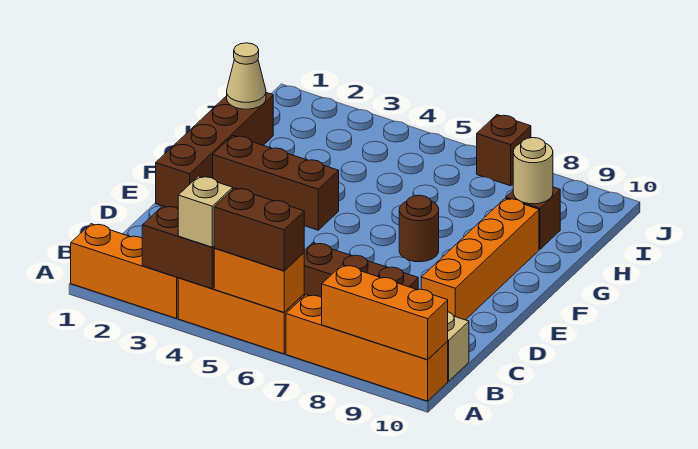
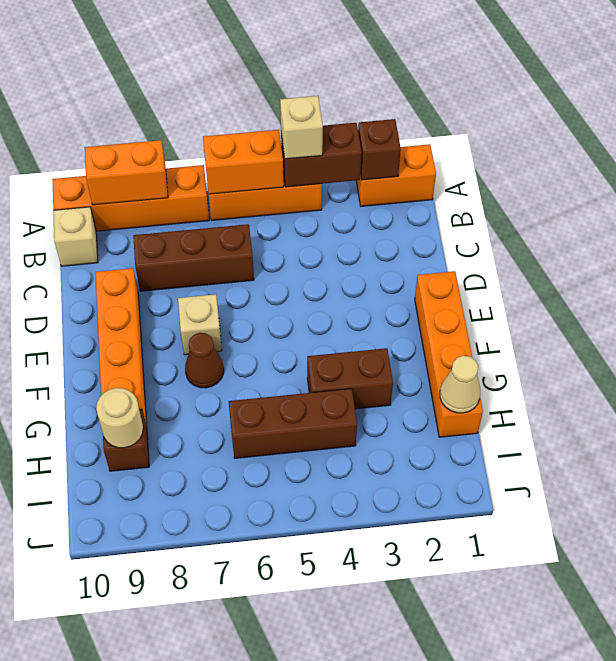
orange brick A1:A3 level 1 -> orange brick A1:A2 level 1
brown brick A5:A6 level 3 -> brown brick G3:G4 level 1
orange brick A8:A10 level 2 -> orange brick A8:A9 level 2
brown brick E1:H1 level 1 -> orange brick E1:H1 level 1
none -> tan brick E7 level 1
brown brick F2:F4 level 1 -> brown brick H4:H6 level 1
brown round brick F7 level 1 -> brown cone F7 level 1
brown brick J7 level 1 -> brown brick A2 level 2

